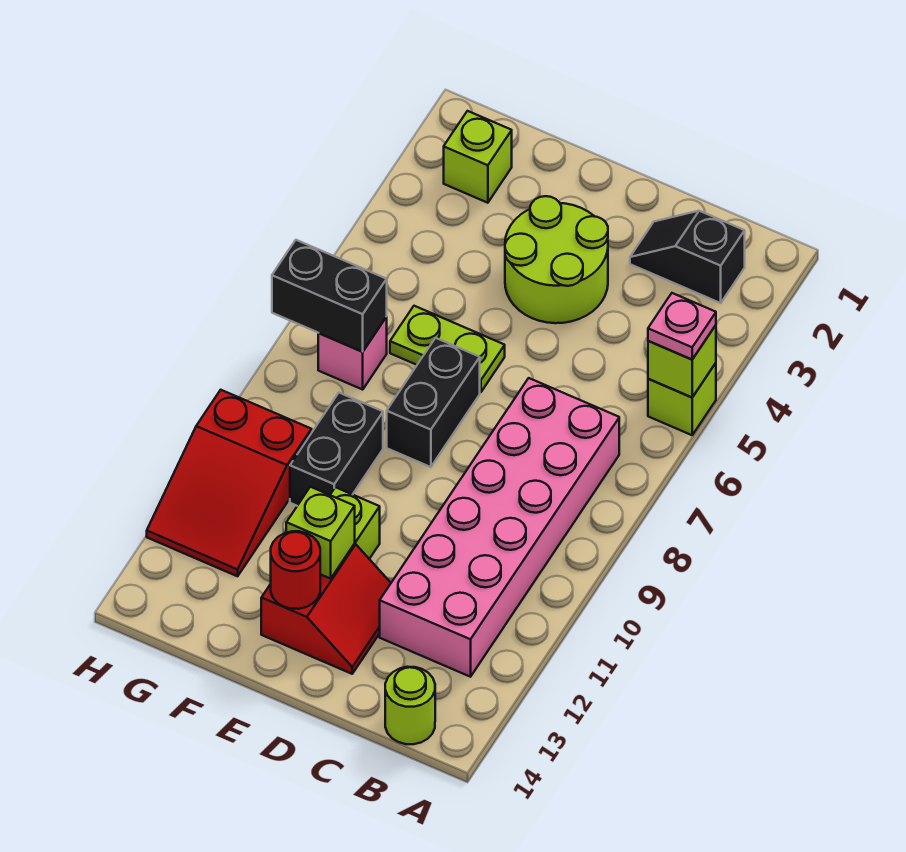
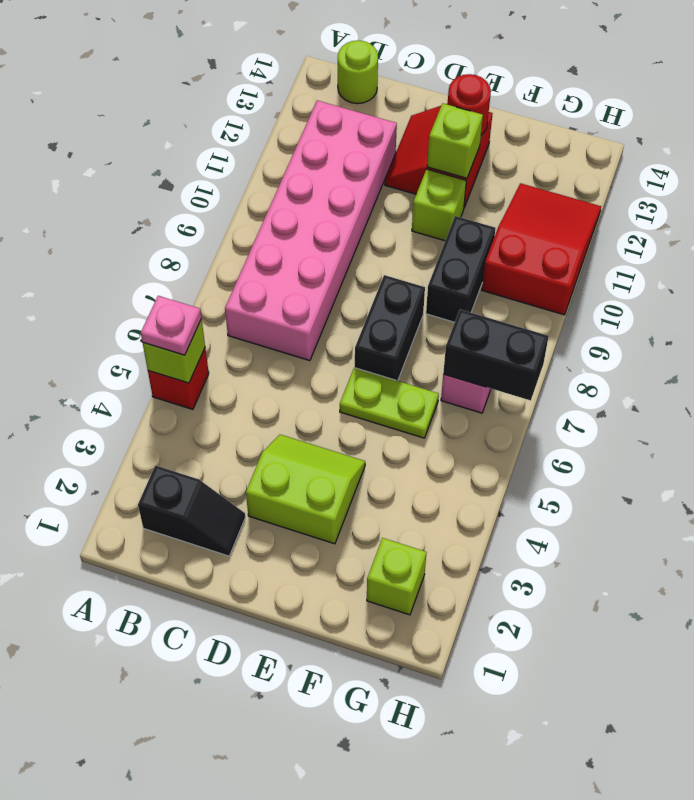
lime brick A5 level 1 -> red brick A5 level 1
lime round brick D3:E4 level 1 -> lime slope D3:E4 level 1 top 3

